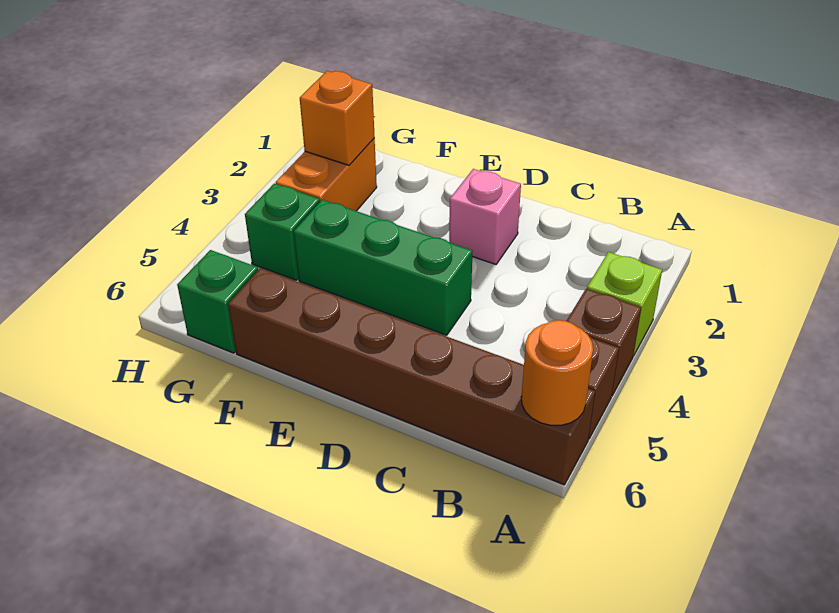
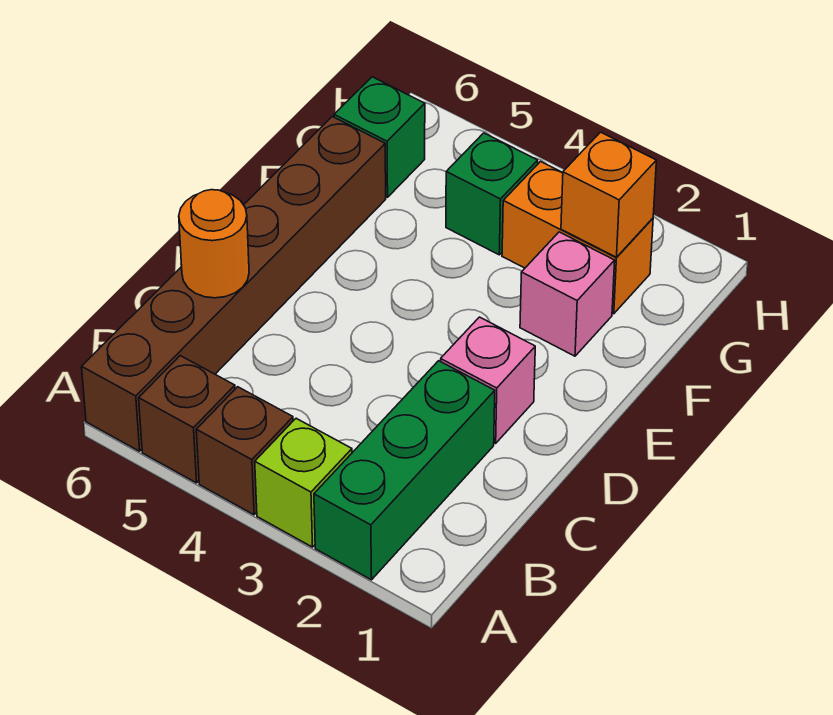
orange round brick A6 level 2 -> orange round brick C6 level 2
green brick D4:F4 level 1 -> green brick A2:C2 level 1
none -> pink brick F2 level 1

